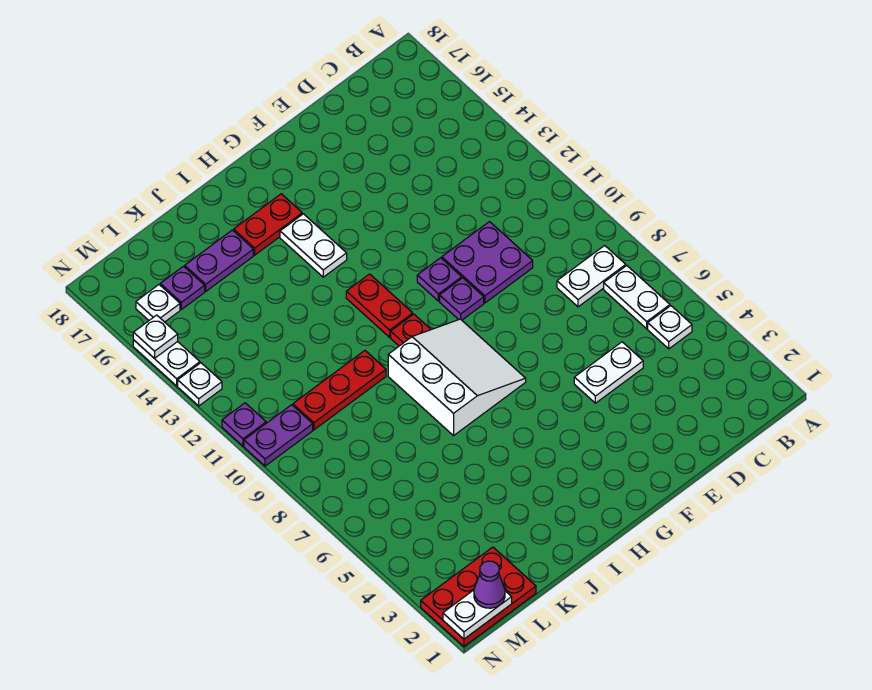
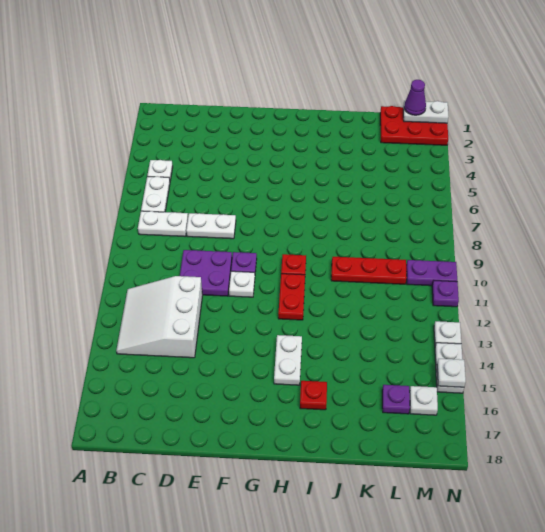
white plate D5:E5 level 1 -> white plate D8:E8 level 1
purple plate F11 level 1 -> white plate F11 level 1
white slope G7:I9 level 1 top I -> white slope B12:D14 level 1 top D
red plate H16:I16 level 1 -> red plate I16 level 1
purple plate J16:K16 level 1 -> none

